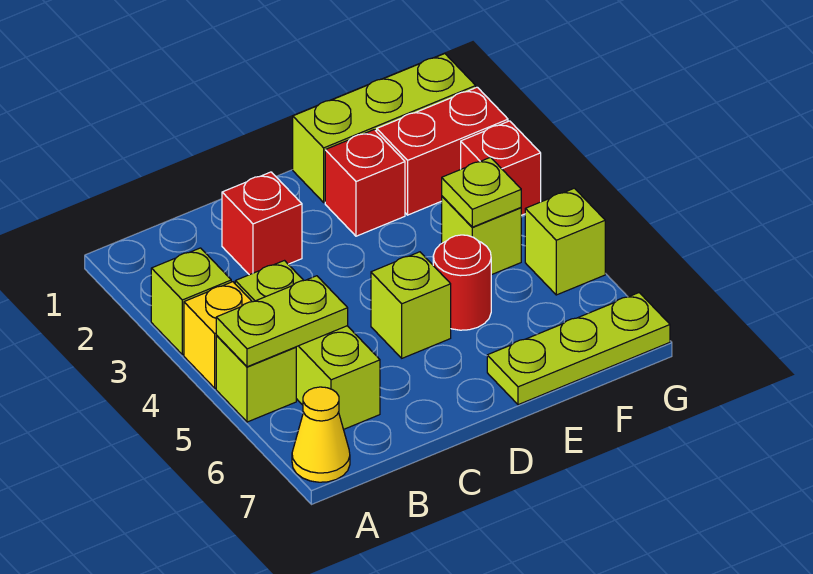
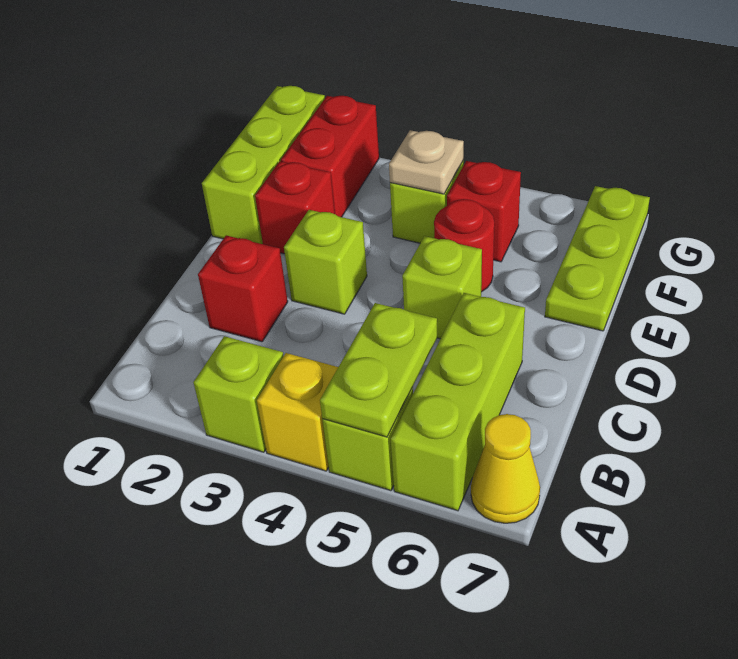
lime brick B4:B6 level 1 -> lime brick A6:C6 level 1
lime plate F4 level 2 -> tan plate F4 level 2
red brick G3 level 1 -> red brick F5 level 1
lime brick G5 level 1 -> lime brick D3 level 1

